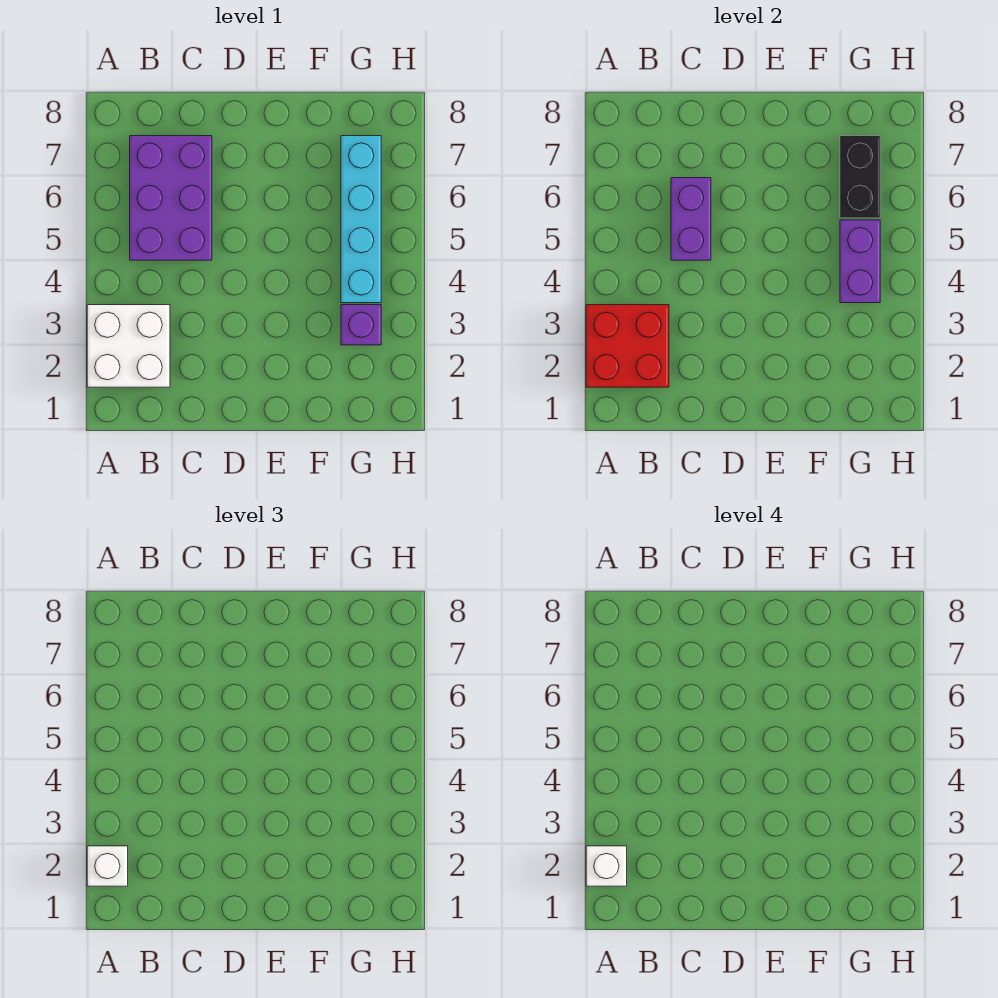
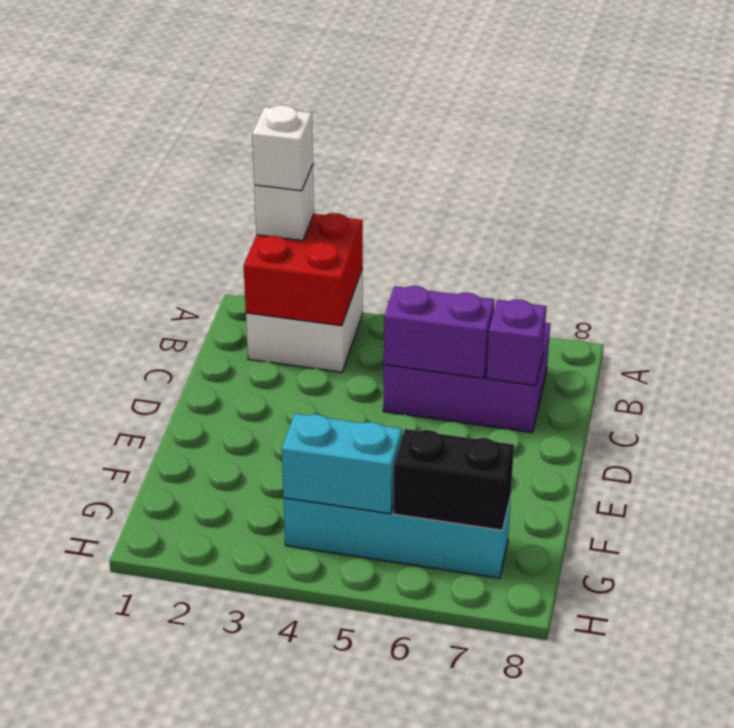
purple brick G3 level 1 -> purple brick C7 level 2
purple brick G4:G5 level 2 -> cyan brick G4:G5 level 2

